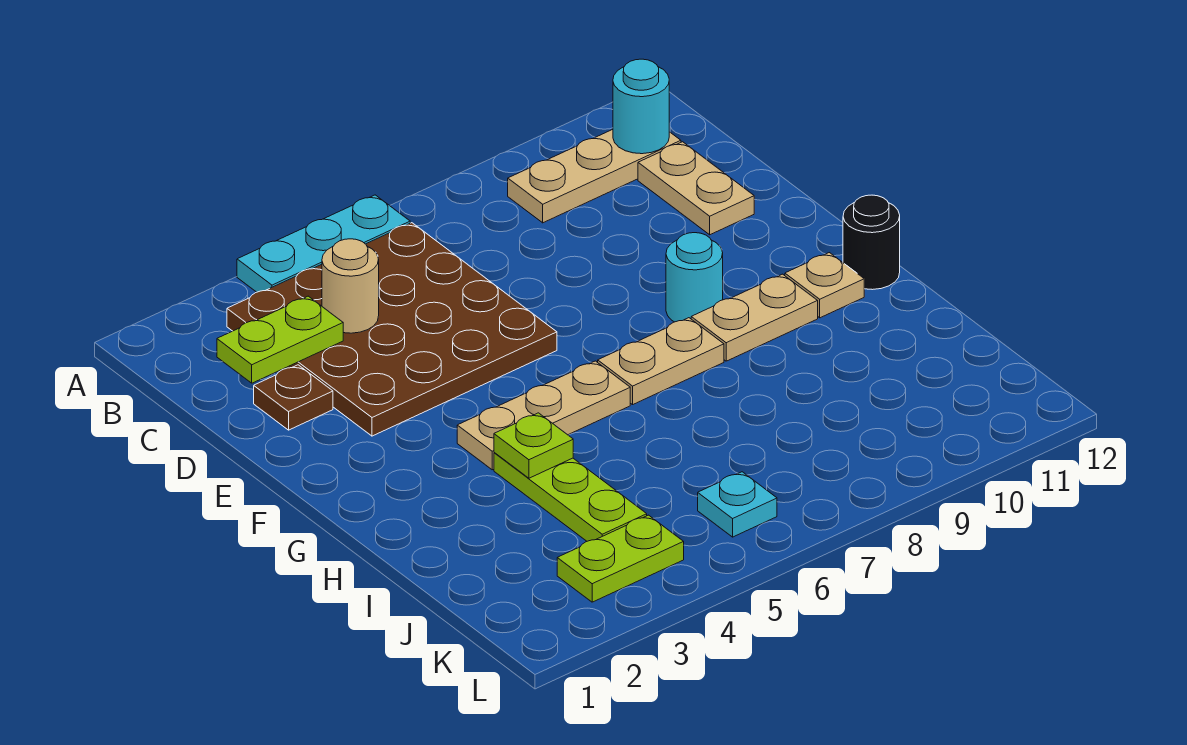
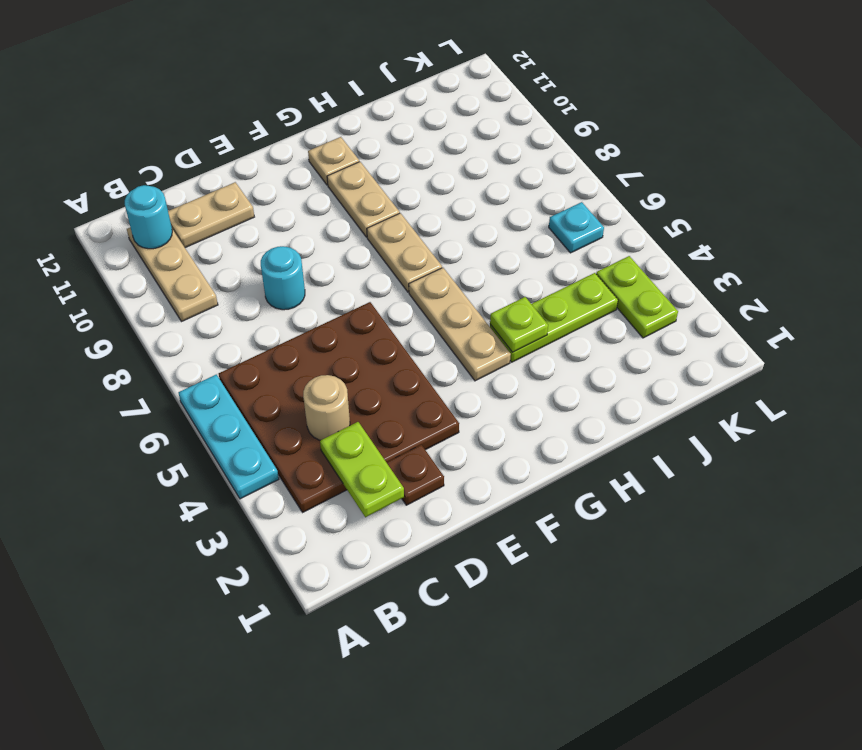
cyan round brick F9 level 1 -> cyan round brick D8 level 1
black round brick G12 level 1 -> none

